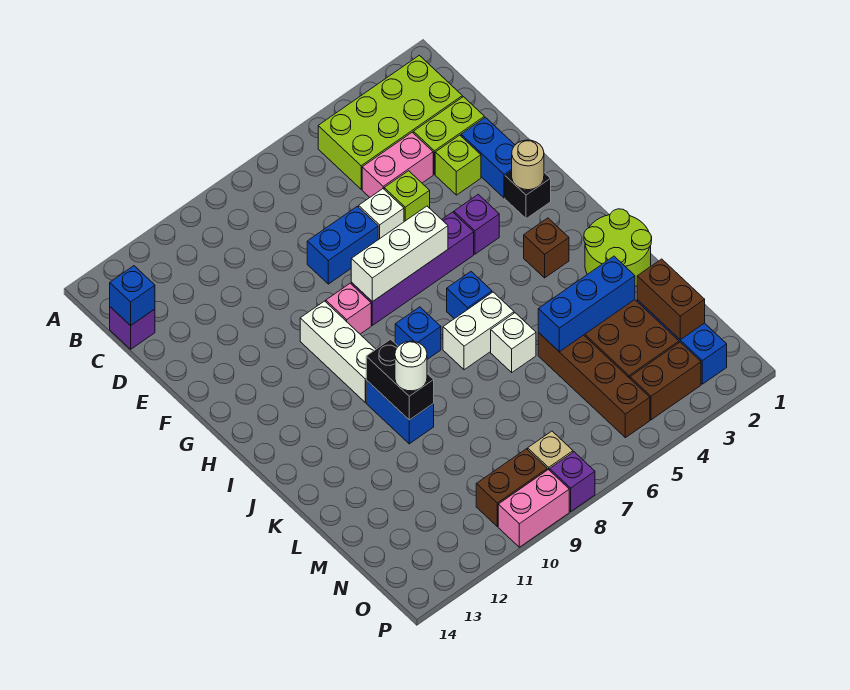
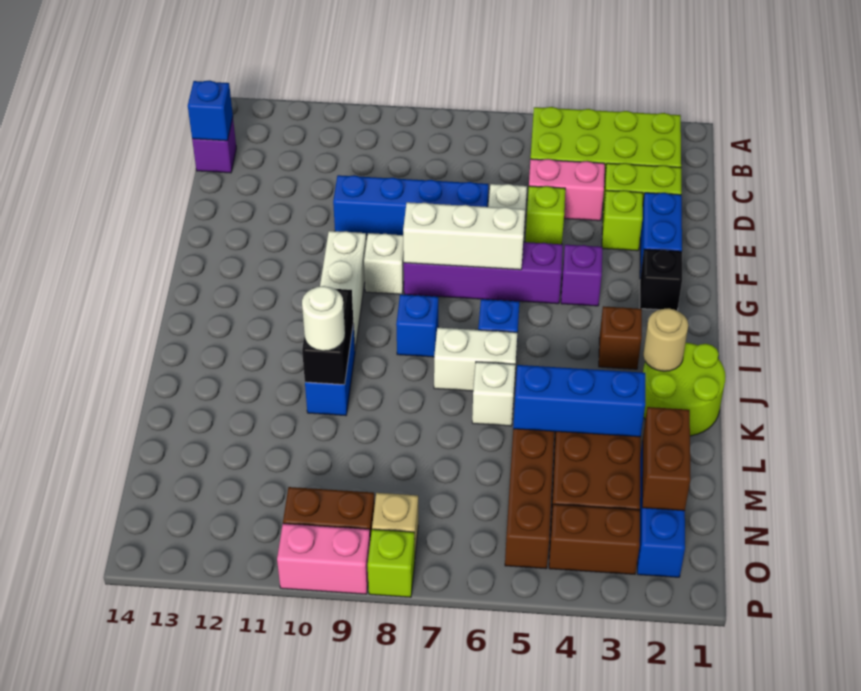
blue brick E7:E8 level 1 -> blue brick E7:E10 level 1
tan round brick G2 level 2 -> tan round brick J2 level 2
pink brick G9 level 1 -> white brick G9 level 1
purple brick P8 level 1 -> lime brick P8 level 1

